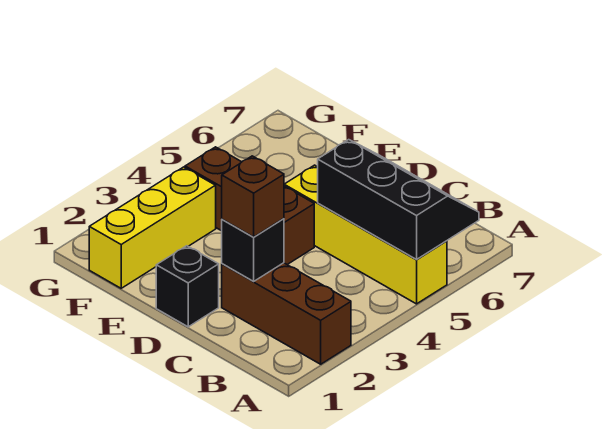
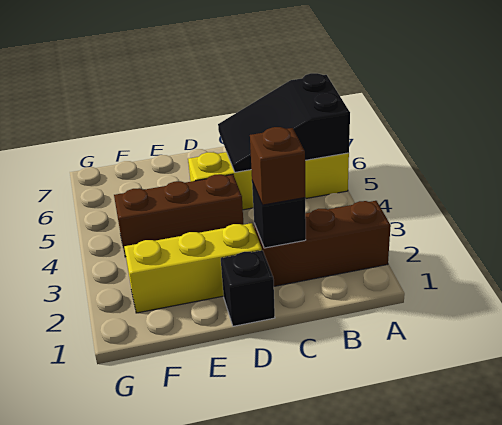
black slope A5:C6 level 2 top 5 -> black slope A5:C6 level 2 top A
yellow brick F1:F3 level 1 -> yellow brick D2:F2 level 1

